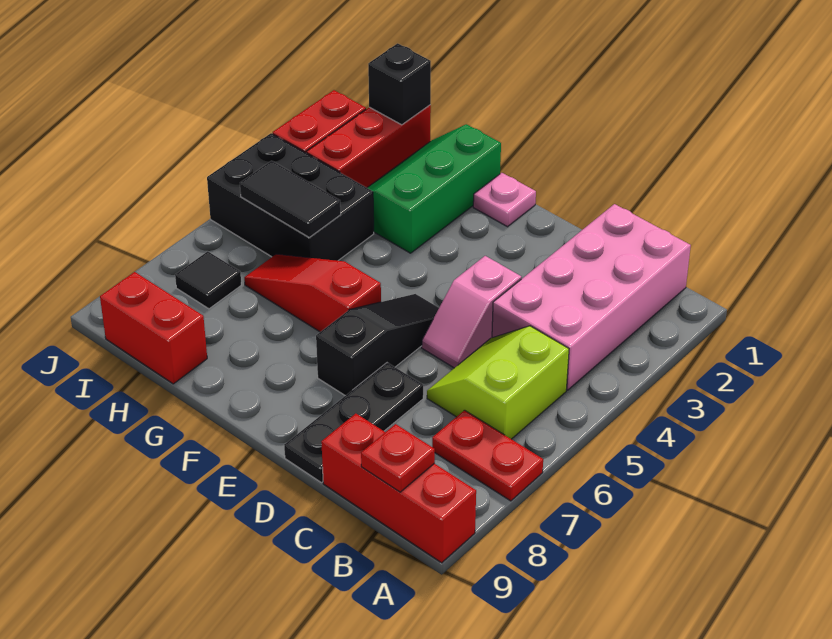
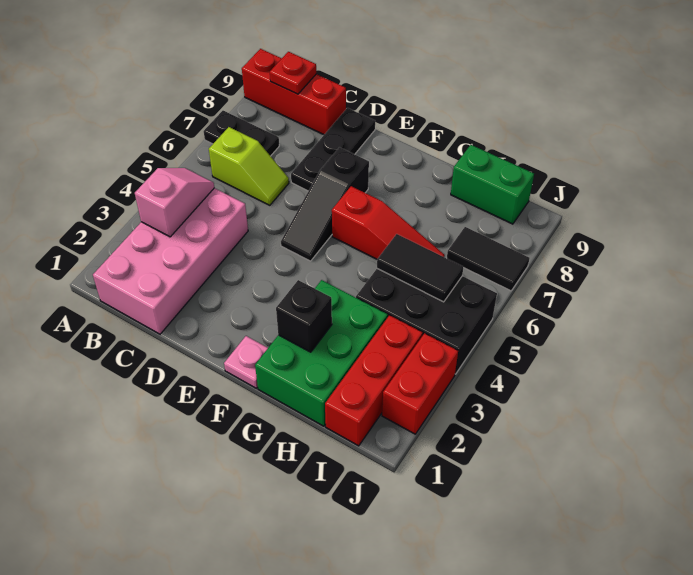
red plate A7:B7 level 1 -> black plate A7:B7 level 1
lime slope B5:C6 level 1 top B -> lime slope B6:C6 level 1 top B
pink slope D4:D5 level 1 top 4 -> pink slope B3:B4 level 2 top 3
green slope G1:H3 level 1 top G -> green brick G1:H3 level 1
red brick H9:I9 level 1 -> green brick H9:I9 level 1
black brick I1 level 2 -> black brick G2 level 2
black tile I7 level 1 -> black tile I7:J7 level 1

